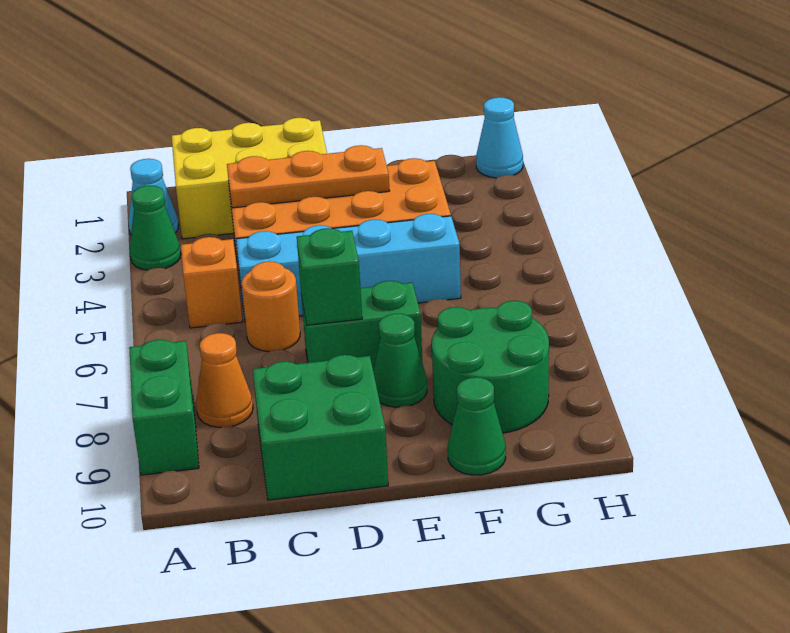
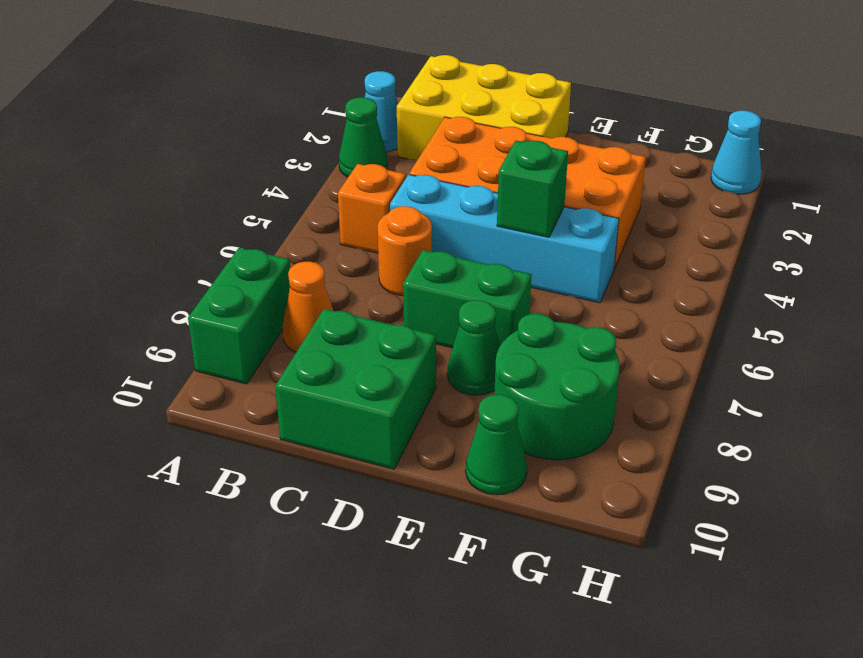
orange plate C3:E3 level 2 -> none
green brick D7 level 2 -> green brick E5 level 2

